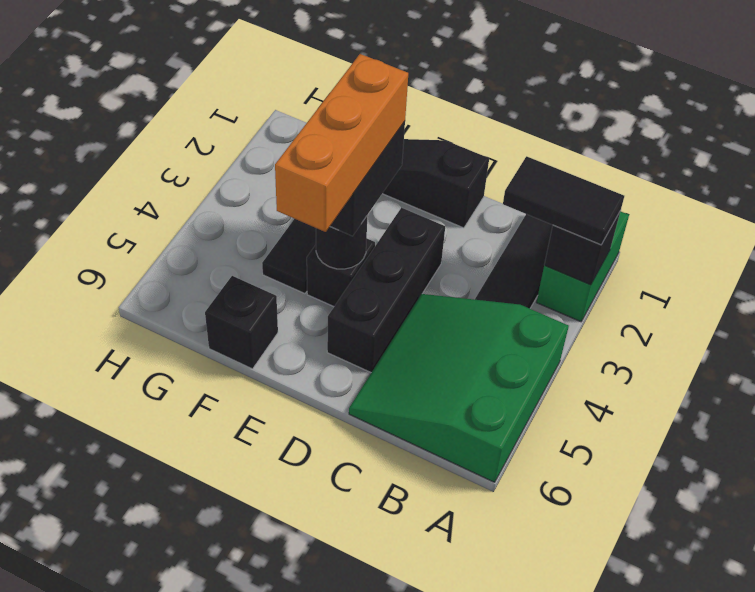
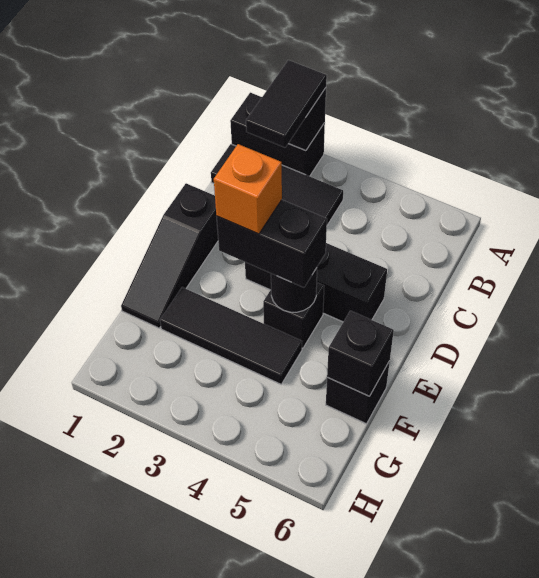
green brick A1:A2 level 1 -> black brick A1:A2 level 1
green slope A4:C6 level 1 top A -> none
orange brick E3:E5 level 4 -> orange brick E3 level 4
none -> black brick F6 level 2

